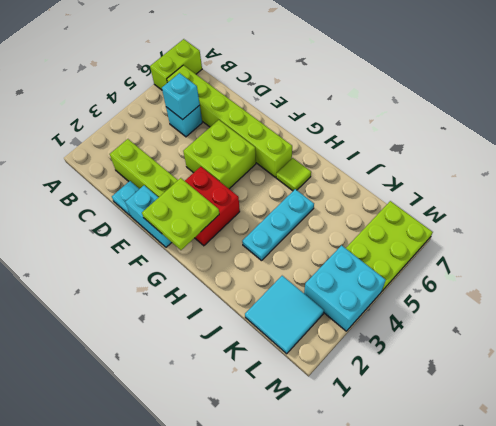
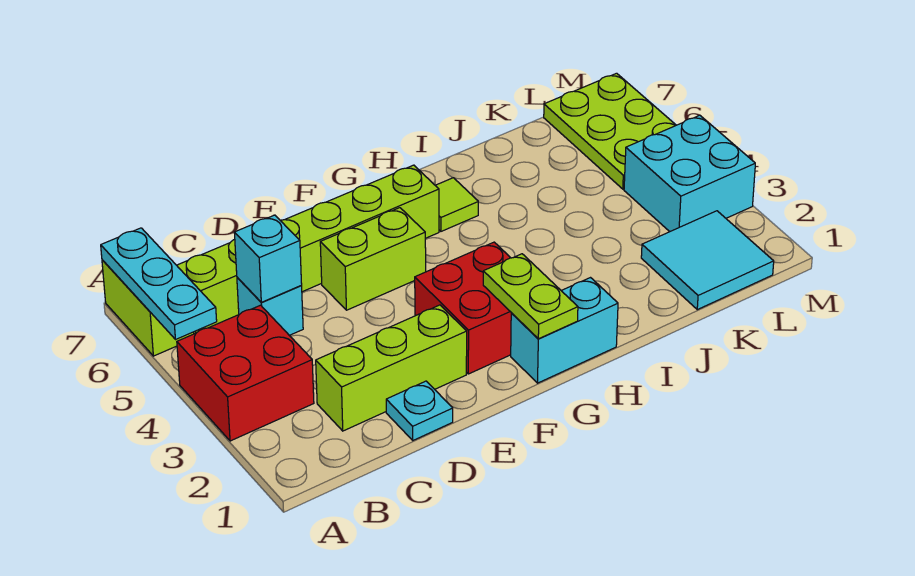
none -> red brick A3:B4 level 1
cyan brick E1:F1 level 1 -> cyan brick G1:H1 level 1
lime brick E4:F5 level 1 -> lime brick E5:F5 level 1
lime plate F1:G2 level 2 -> lime plate G1:G2 level 2
cyan plate I3:I5 level 1 -> cyan plate A5:A7 level 2

